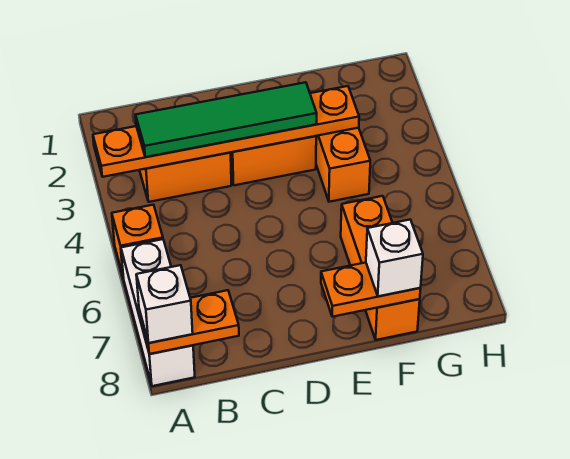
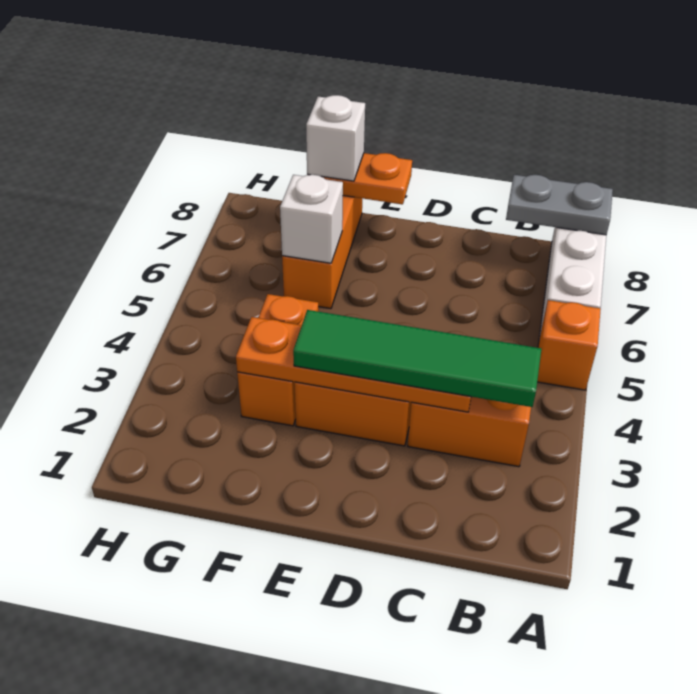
orange plate A3:F3 level 2 -> orange plate C3:F3 level 2
orange plate A8:B8 level 2 -> grey plate A8:B8 level 2
white brick A8 level 3 -> white brick F6 level 2

